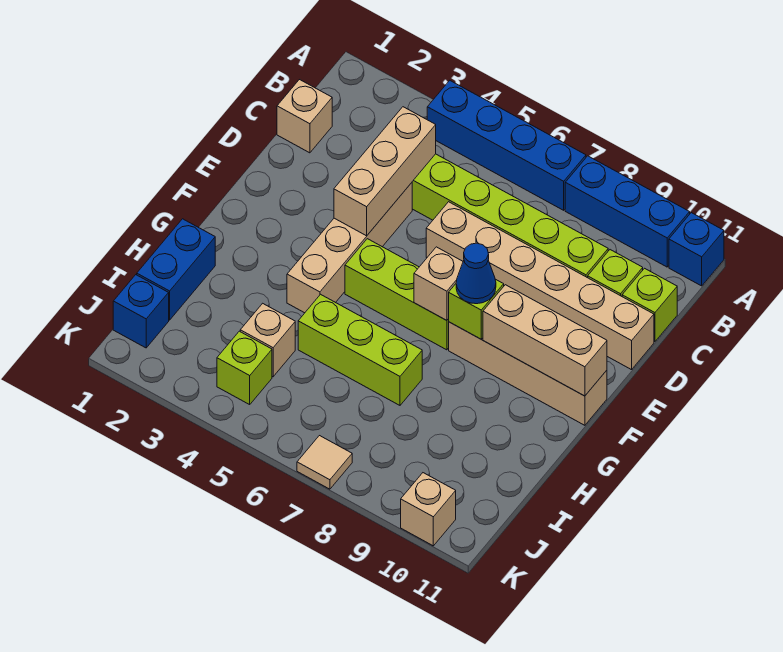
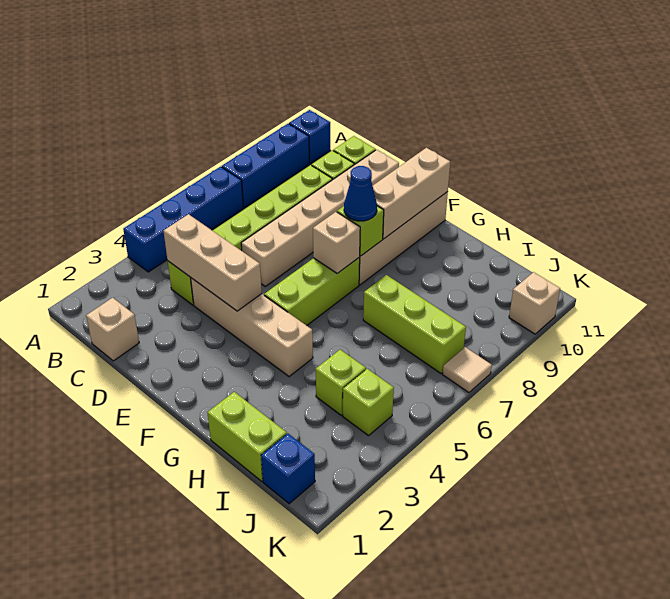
blue brick H1:I1 level 1 -> lime brick H1:I1 level 1
lime brick H5:H7 level 1 -> lime brick H7:J7 level 1
tan brick I4 level 1 -> lime brick I4 level 1

